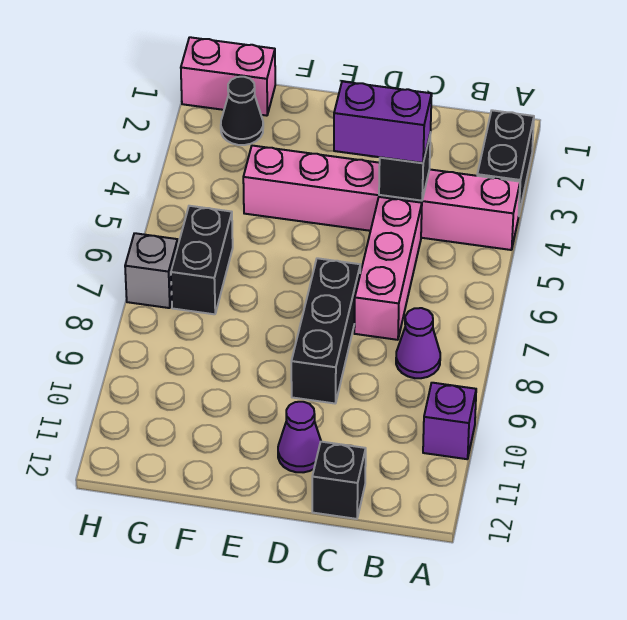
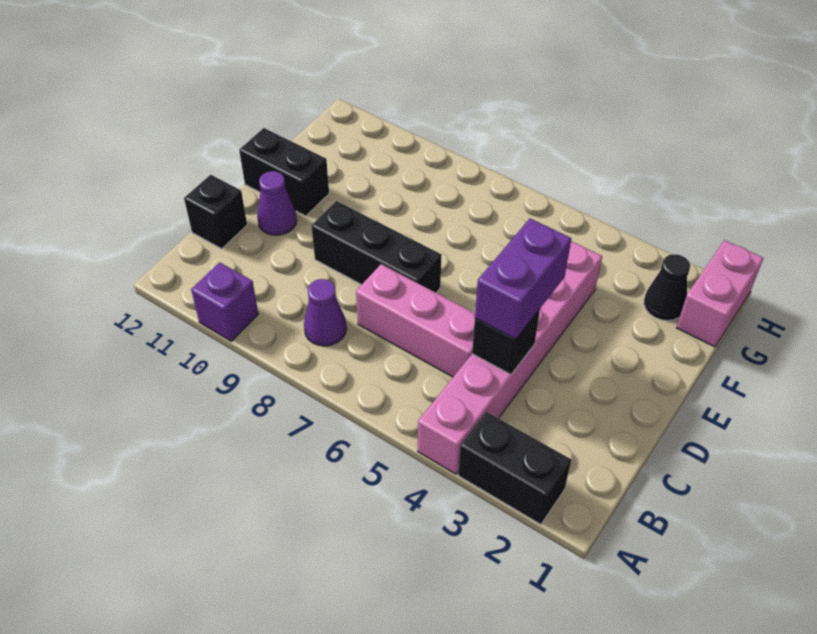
black brick G6:G7 level 1 -> black brick E11:E12 level 1
grey brick H7 level 1 -> none

